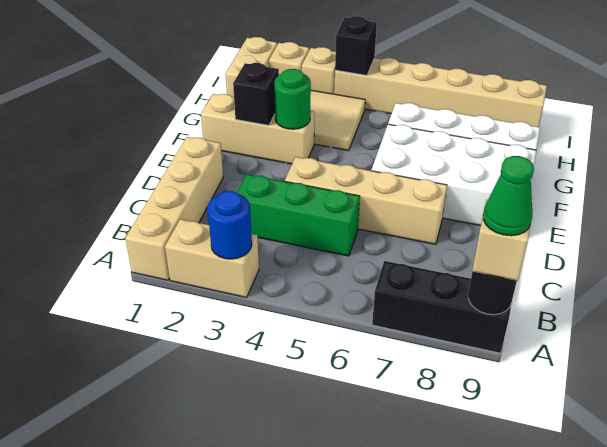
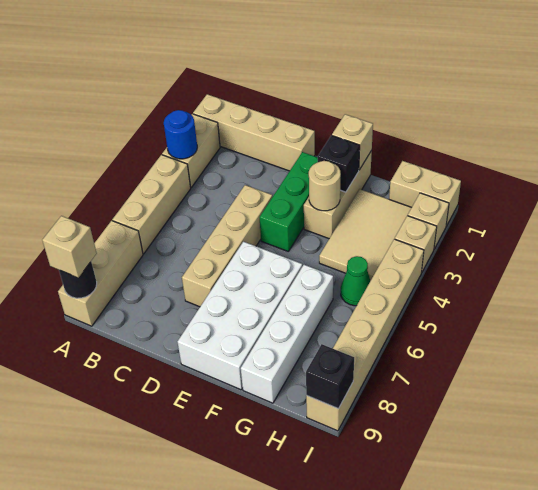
none -> tan brick A4:A6 level 1
black brick A7:A9 level 1 -> tan brick A7:A9 level 1
green cone A9 level 4 -> green cone H5 level 1
green brick C3:C5 level 1 -> green brick E2:E4 level 1
none -> tan brick F1 level 2
green round brick F3 level 2 -> tan round brick F3 level 2
black brick I4 level 2 -> black brick I9 level 2

